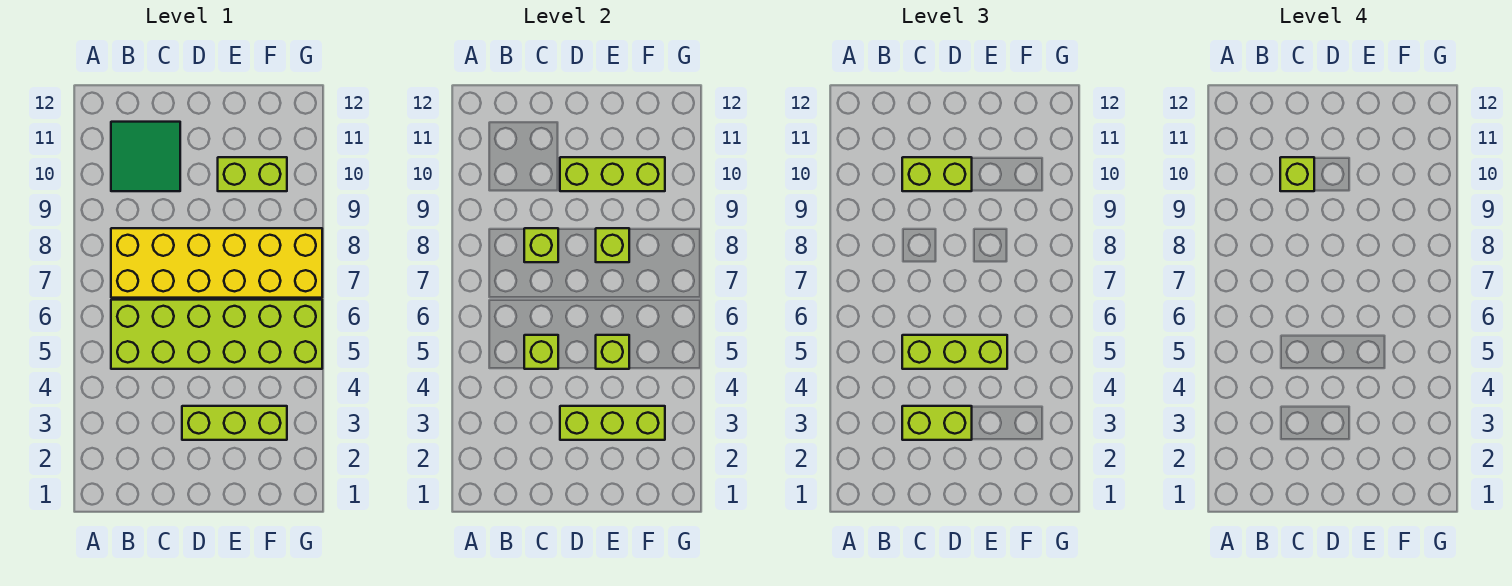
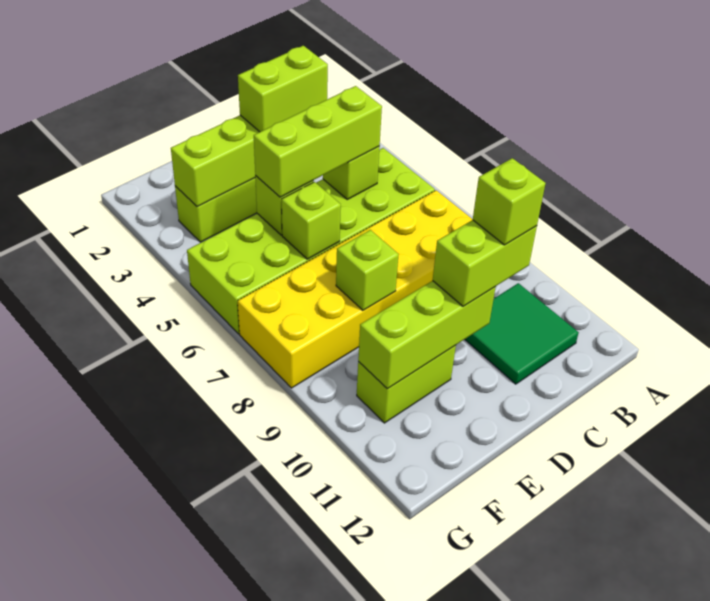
lime brick C8 level 2 -> lime brick E6 level 2

